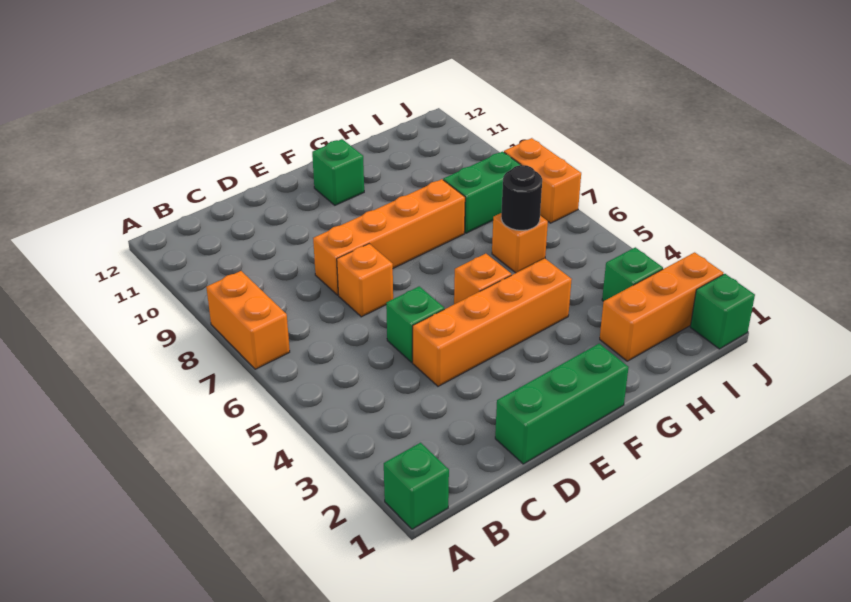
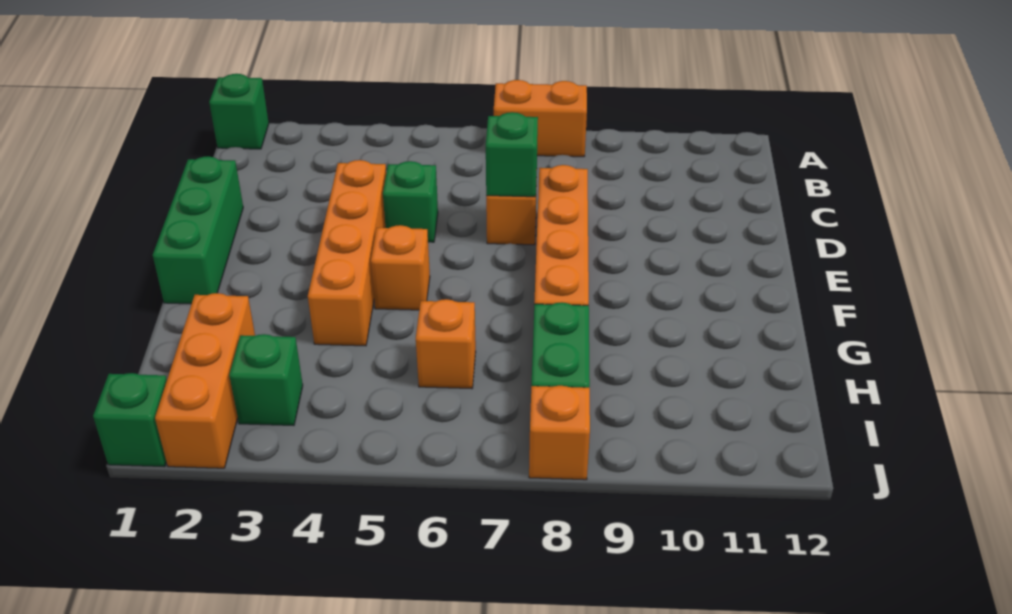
green brick F11 level 1 -> green brick D7 level 2
black round brick H6 level 2 -> none
orange brick J7:J8 level 1 -> orange brick J8 level 1

